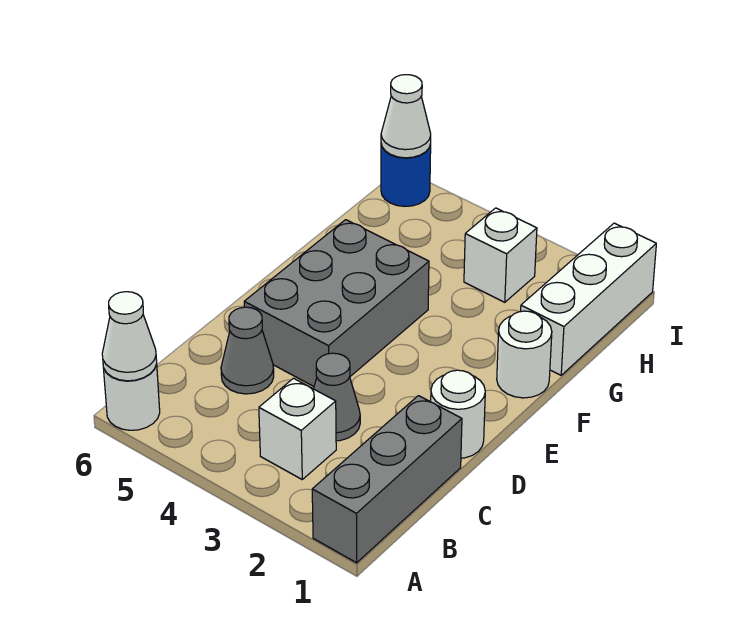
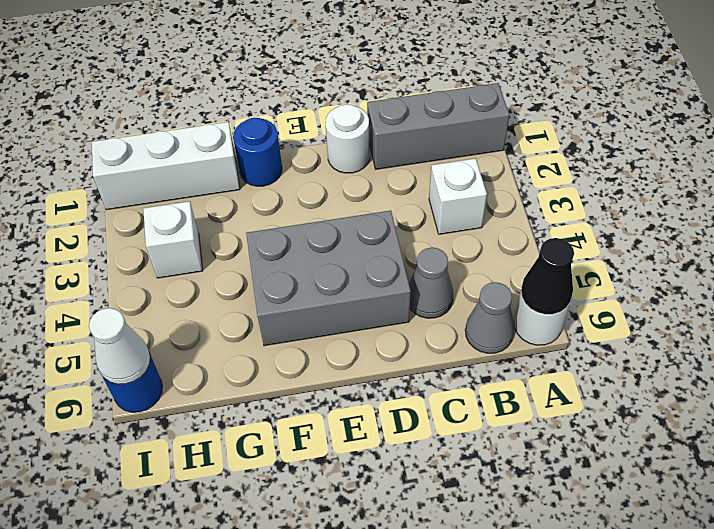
white cone A6 level 2 -> black cone A6 level 2
grey cone C3 level 1 -> grey cone B6 level 1
white round brick F1 level 1 -> blue round brick F1 level 1

